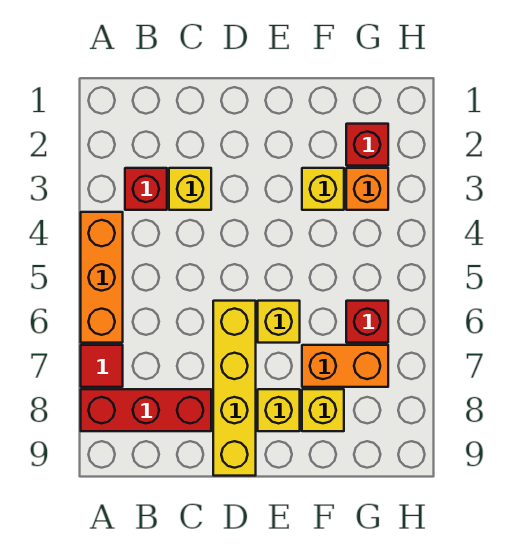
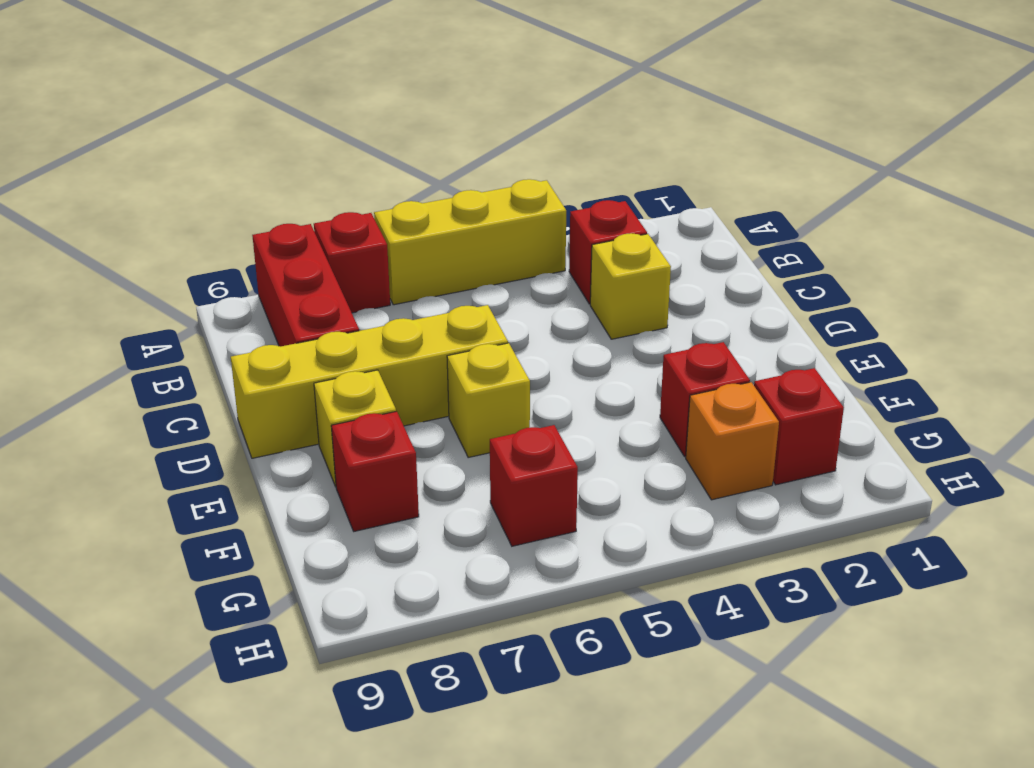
orange brick A4:A6 level 1 -> yellow brick A4:A6 level 1
red tile A7 level 1 -> red brick A7 level 1
yellow brick F3 level 1 -> red brick F3 level 1
orange brick F7:G7 level 1 -> none
yellow brick F8 level 1 -> red brick F8 level 1

